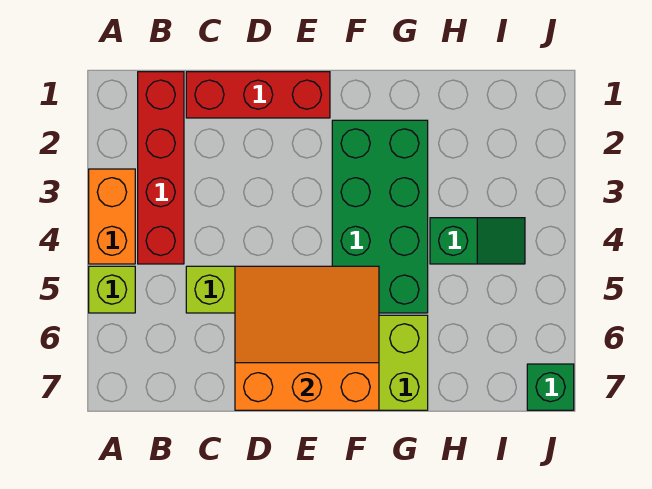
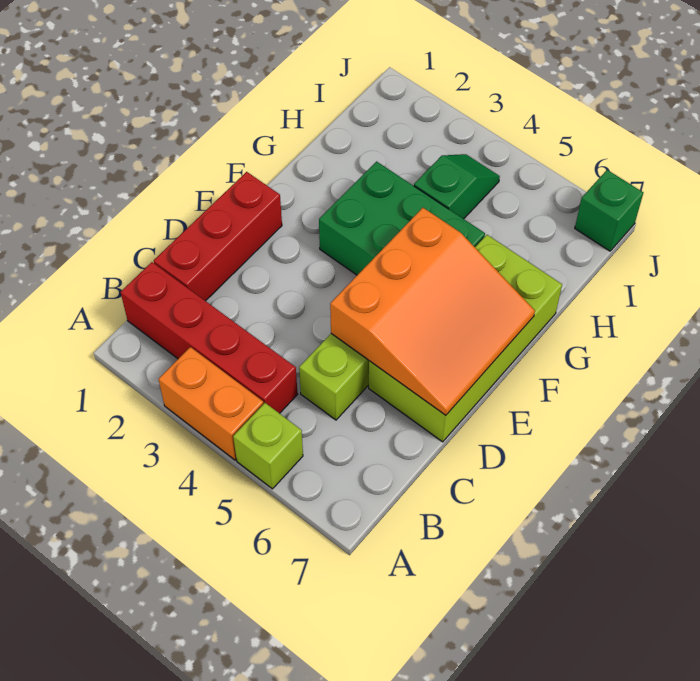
orange slope D5:F7 level 2 top 7 -> orange slope D5:F7 level 2 top 5
green brick F2:G5 level 1 -> green brick F3:G5 level 1

